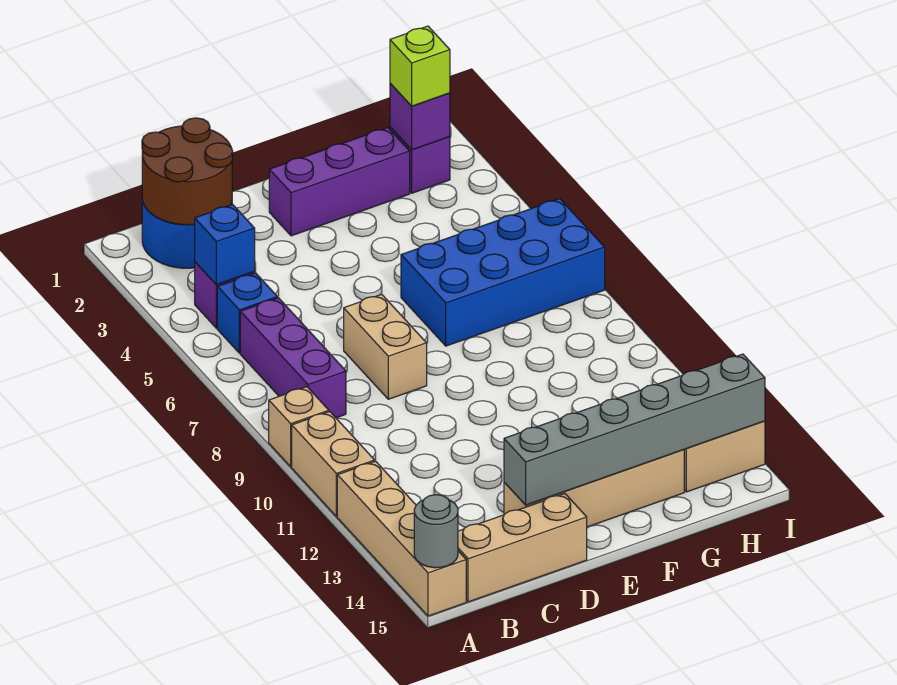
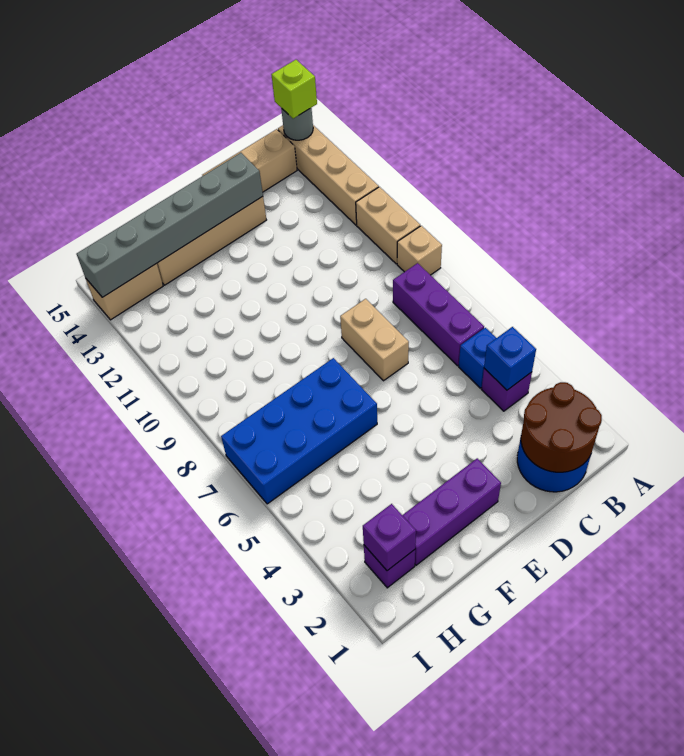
lime brick H2 level 3 -> lime brick A15 level 3

